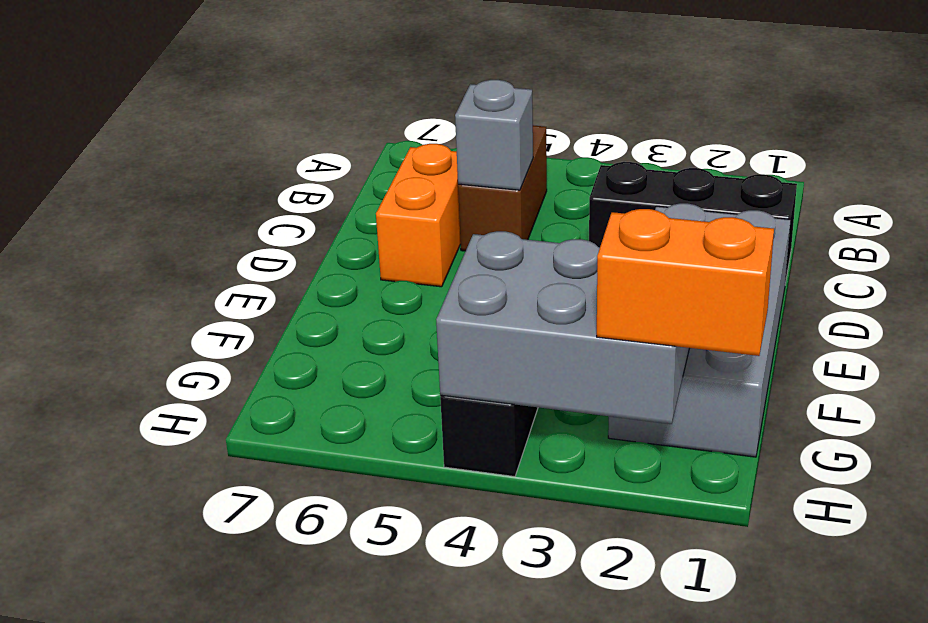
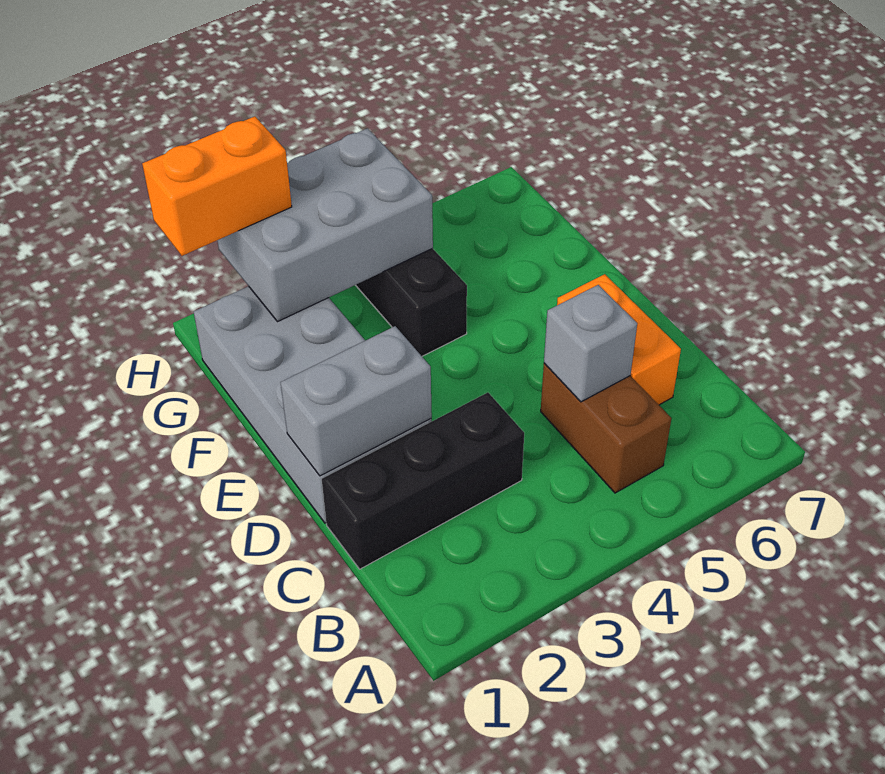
none -> grey brick D1:D2 level 2

